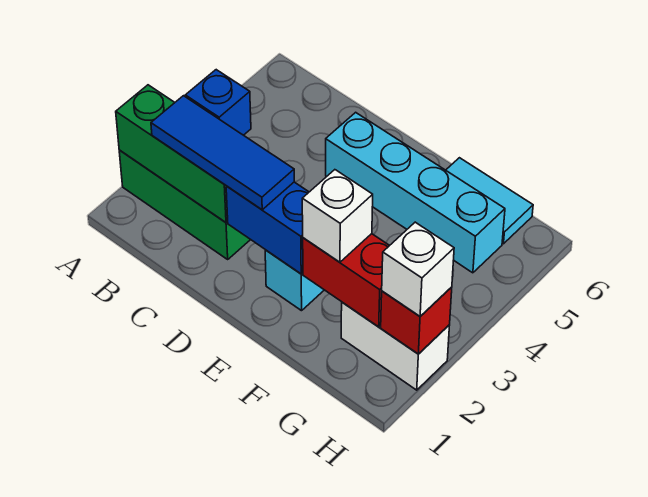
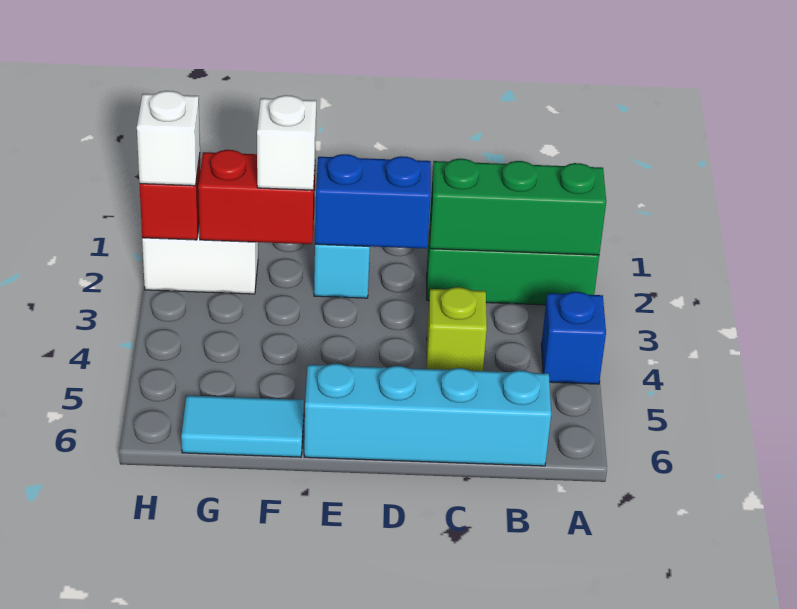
blue tile B2:D2 level 3 -> none
none -> lime brick C4 level 1
cyan brick D5:G5 level 1 -> cyan brick B6:E6 level 1

